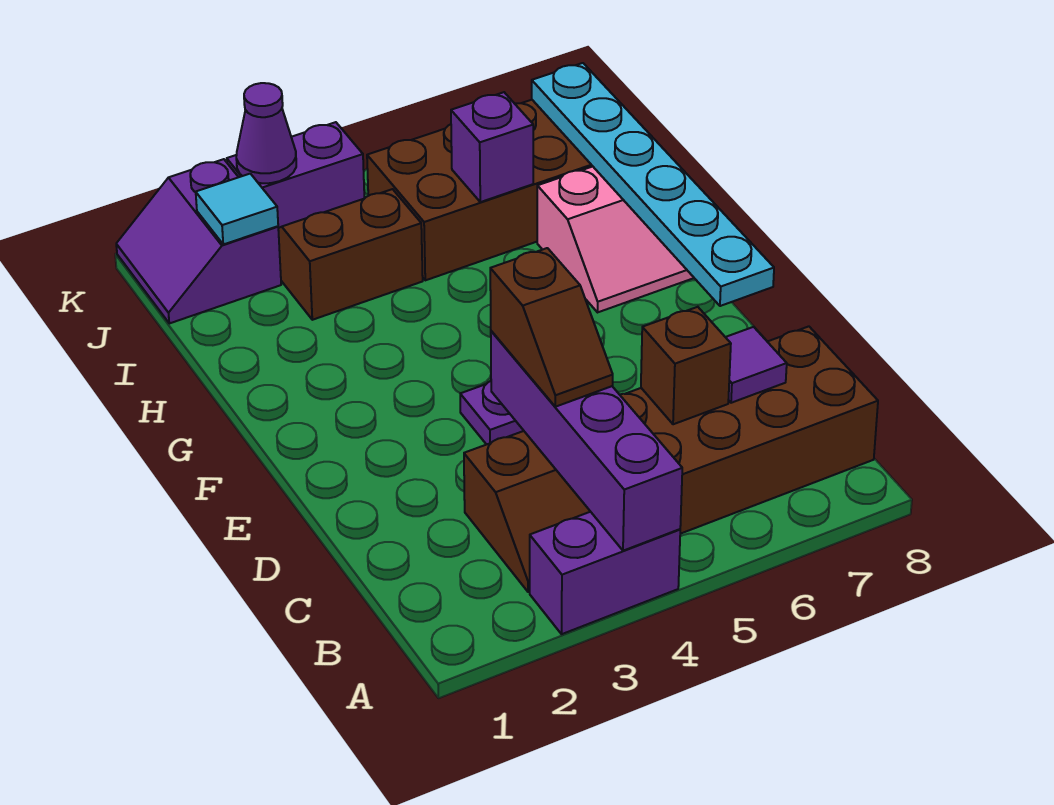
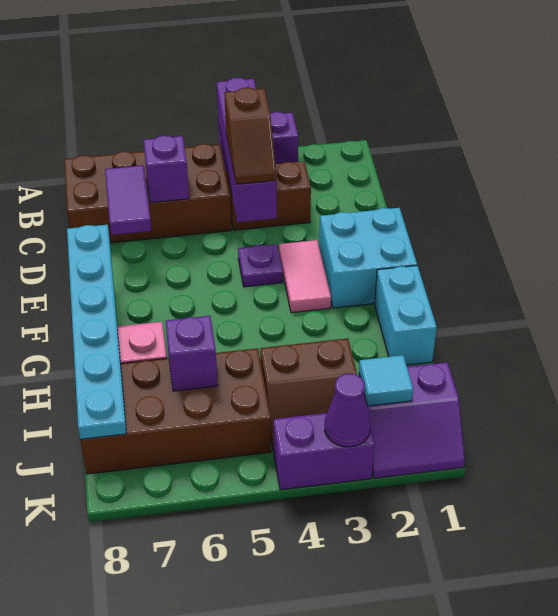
brown slope C4:D4 level 3 top D -> brown slope C4:D4 level 3 top C
brown brick C6 level 2 -> purple brick C6 level 2
purple tile C7 level 2 -> purple tile C7:D7 level 2
none -> cyan brick E1:F2 level 1
none -> pink tile E3:F3 level 1
none -> cyan brick G1:H1 level 1
purple slope J1:K2 level 1 top 2 -> purple slope J1:K2 level 1 top J

